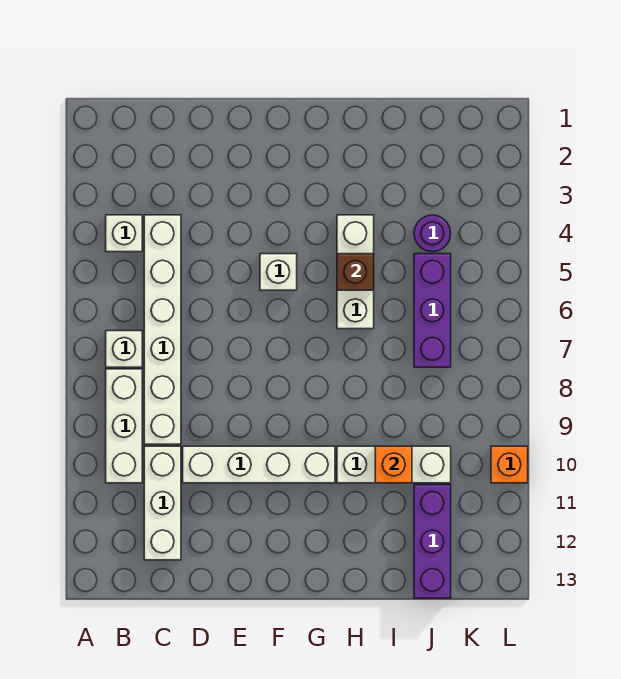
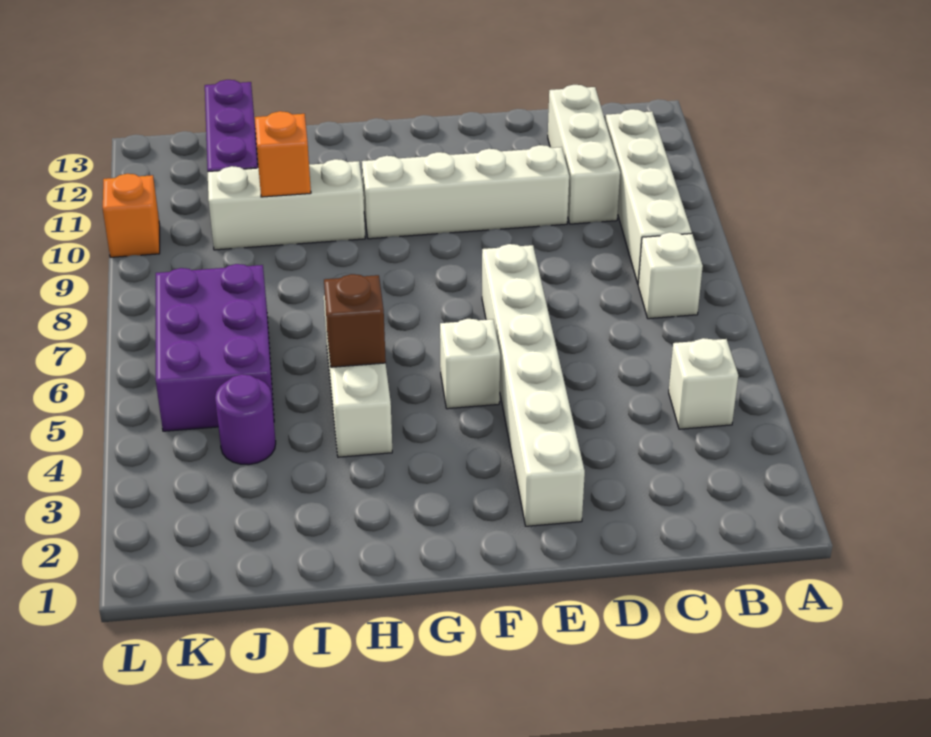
white brick B8:B10 level 1 -> white brick B8:B11 level 1
white brick C4:C9 level 1 -> white brick E2:E7 level 1
purple brick J5:J7 level 1 -> purple brick J5:K7 level 1

